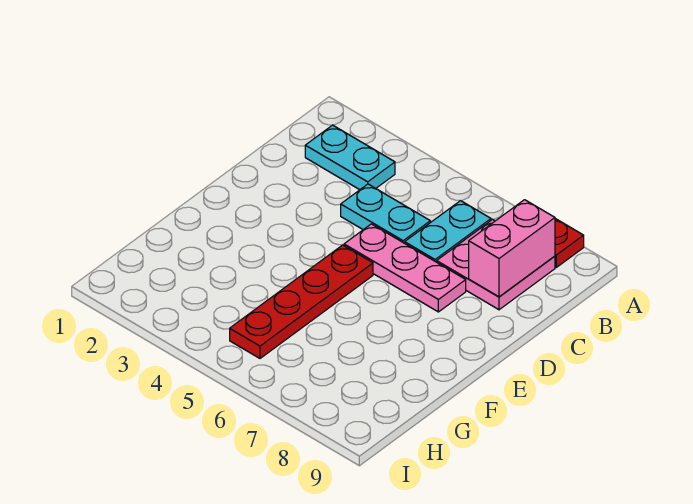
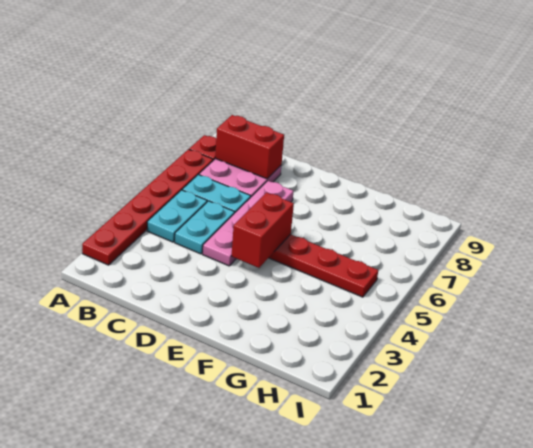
none -> red plate A2:A7 level 1
cyan plate B2:B3 level 1 -> cyan plate B4:B5 level 1
pink brick B8:C8 level 2 -> red brick B8:C8 level 2
pink plate D5:D7 level 1 -> pink plate D4:D7 level 1
none -> red brick E4:E5 level 2

